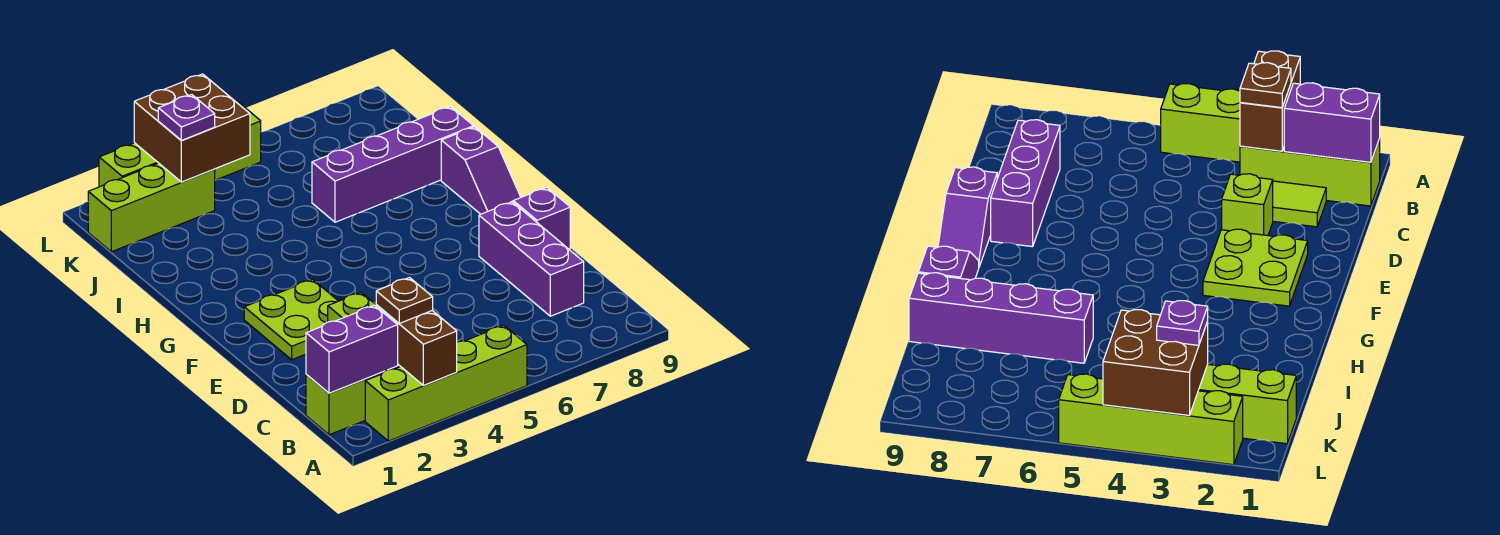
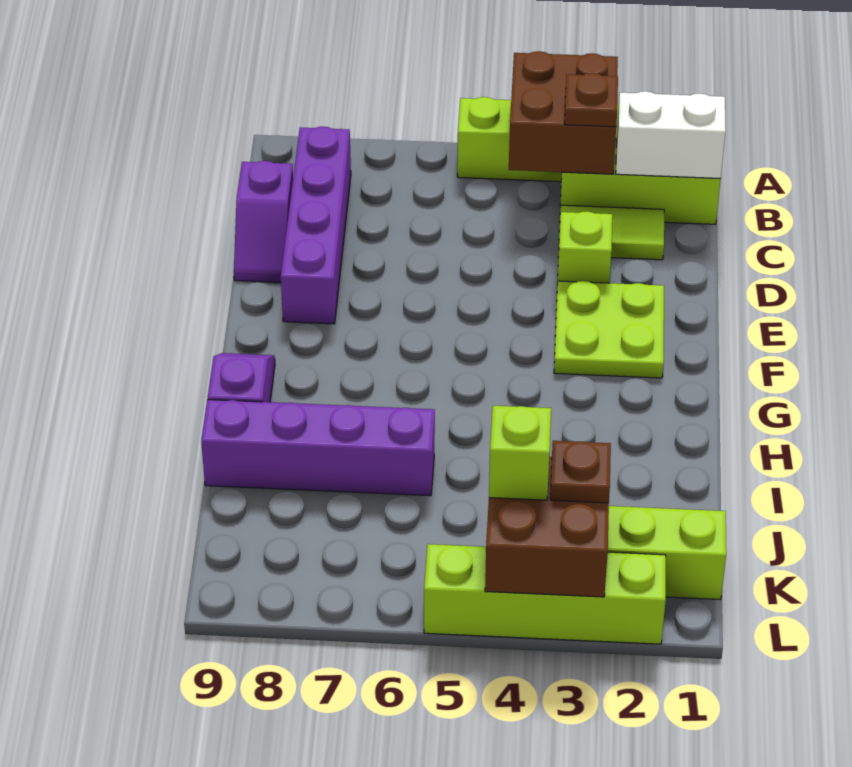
brown brick A3:B3 level 2 -> brown brick A3:B4 level 2
purple brick B1:B2 level 2 -> white brick B1:B2 level 2
purple brick C8:E8 level 1 -> purple brick B8:E8 level 1
purple slope E9:F9 level 1 top E -> purple slope C9:D9 level 1 top C
purple plate K3 level 3 -> brown plate K3 level 3
none -> lime brick K4 level 3

